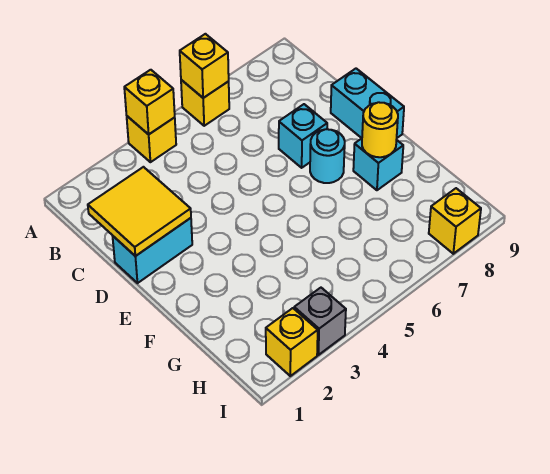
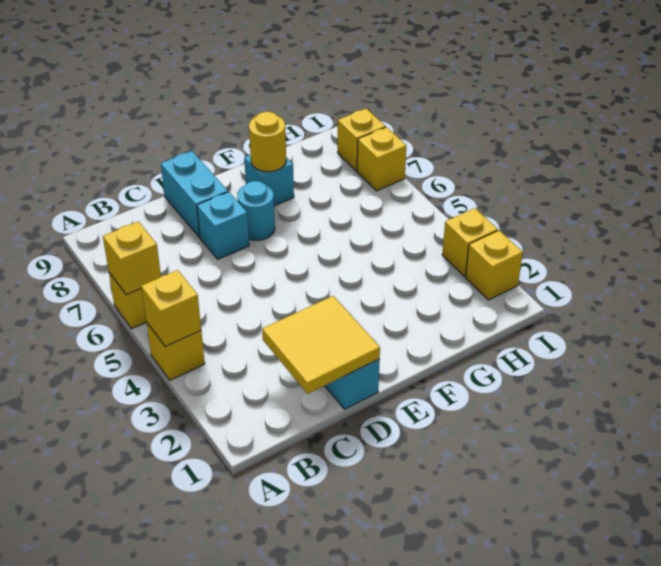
cyan brick D9:E9 level 1 -> cyan brick D8:D9 level 1
grey brick I3 level 1 -> yellow brick I3 level 1
none -> yellow brick I7 level 1

